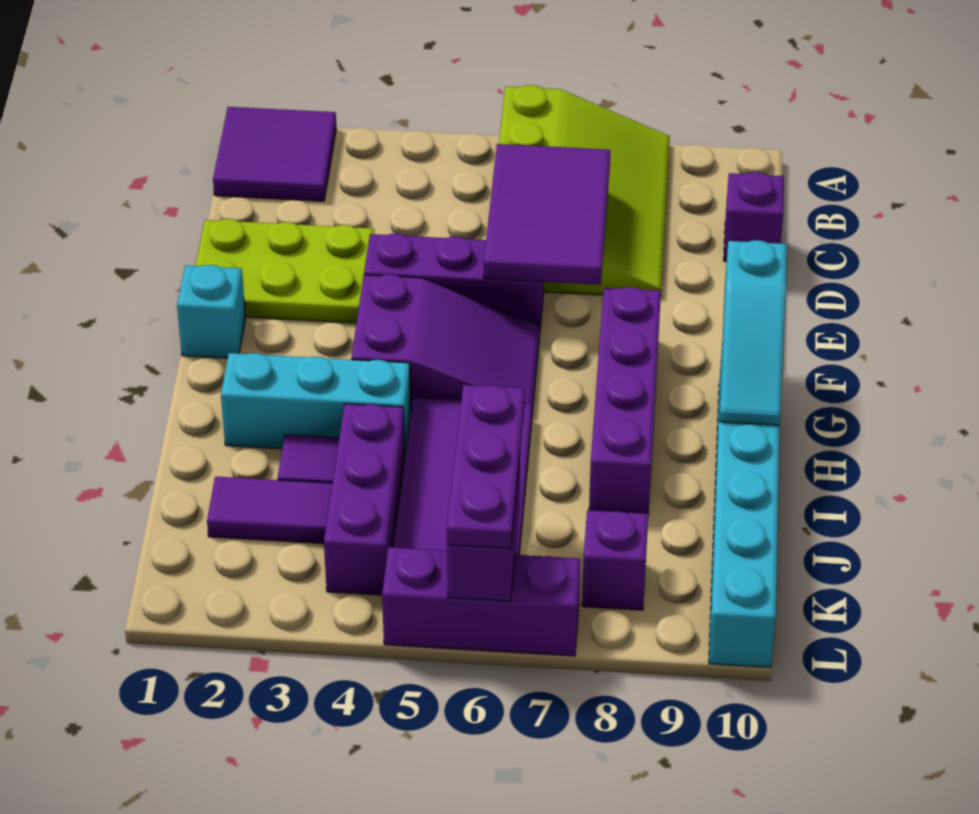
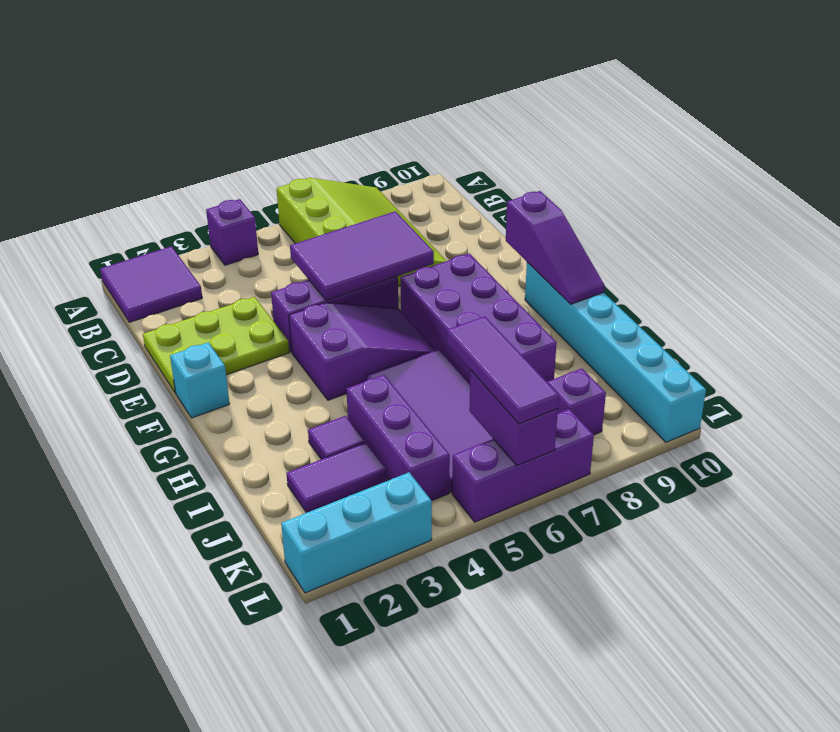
purple tile C6:E7 level 2 -> purple tile D5:E7 level 2
purple brick C10 level 1 -> purple brick A4 level 1
purple brick F8:I8 level 1 -> purple brick F7:I8 level 1
cyan slope F10:H10 level 2 top F -> purple slope F10:H10 level 2 top F
cyan brick H2:H4 level 1 -> cyan brick L1:L3 level 1
purple plate J6:L6 level 3 -> purple tile J6:L6 level 3

